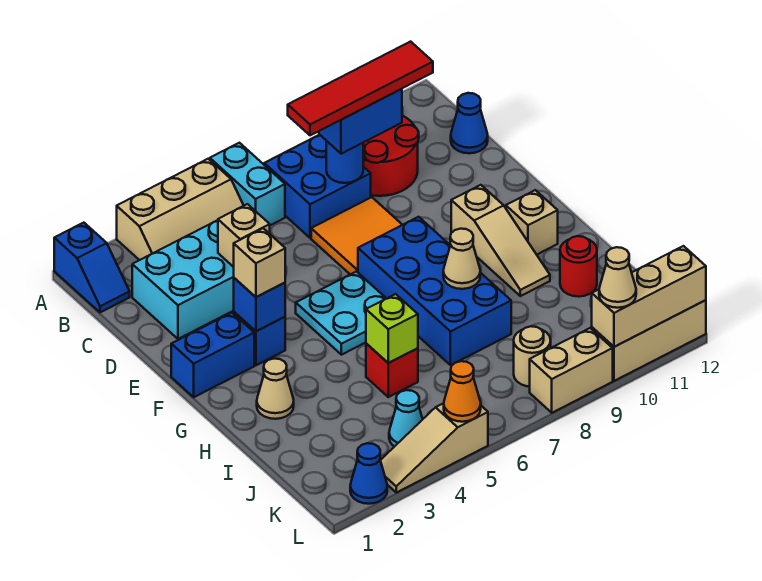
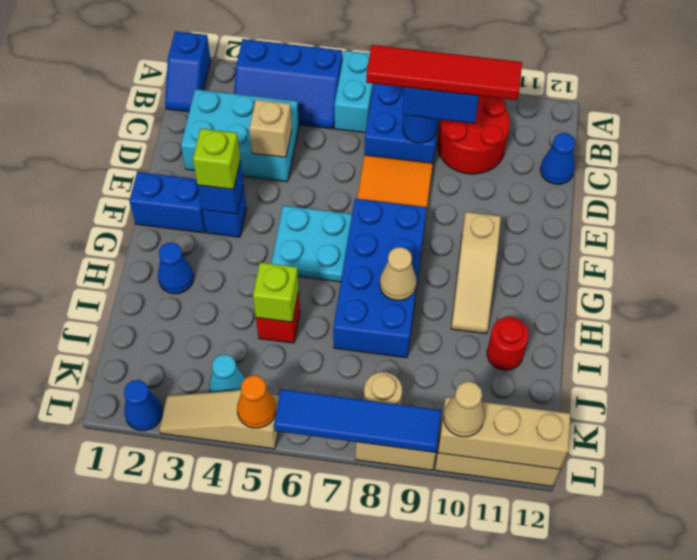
tan slope A3:B5 level 1 top A -> blue slope A3:B5 level 1 top A
tan brick F3 level 3 -> lime brick F3 level 3
tan brick G11 level 1 -> none
tan cone H2 level 1 -> blue cone H2 level 1
none -> blue tile L6:L9 level 2

